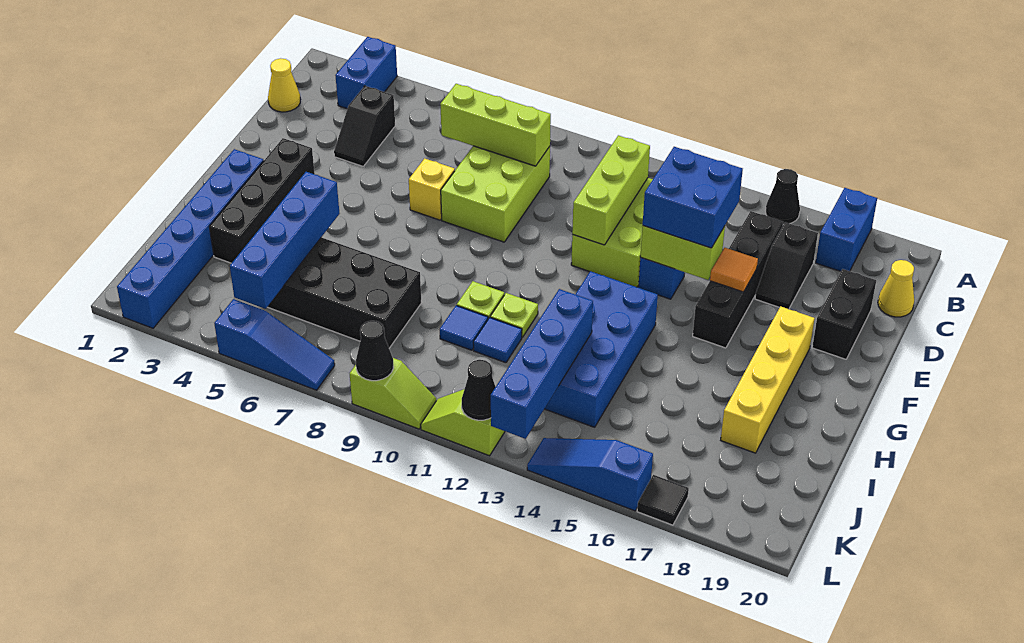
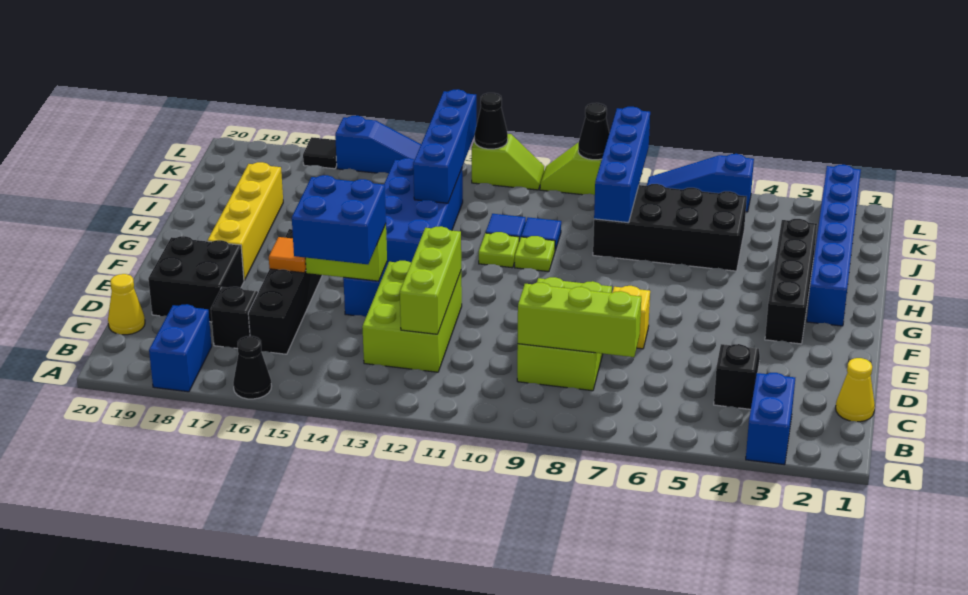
black brick D19:E19 level 1 -> black brick D18:E19 level 1
blue brick H5:K5 level 2 -> blue brick I8:L8 level 2

